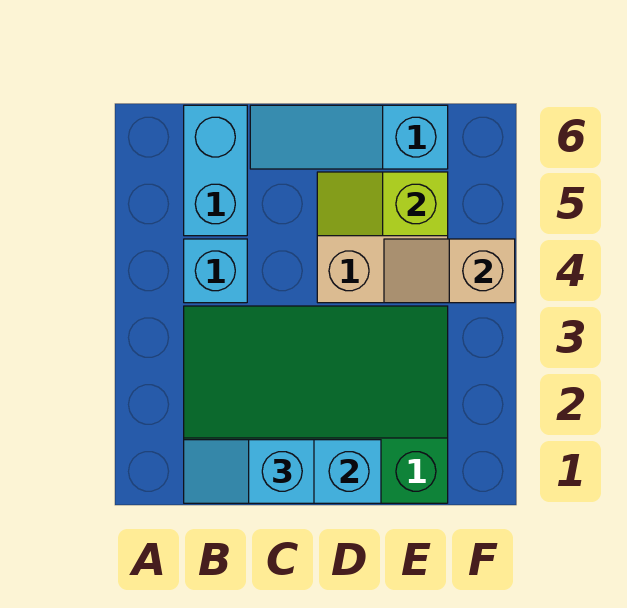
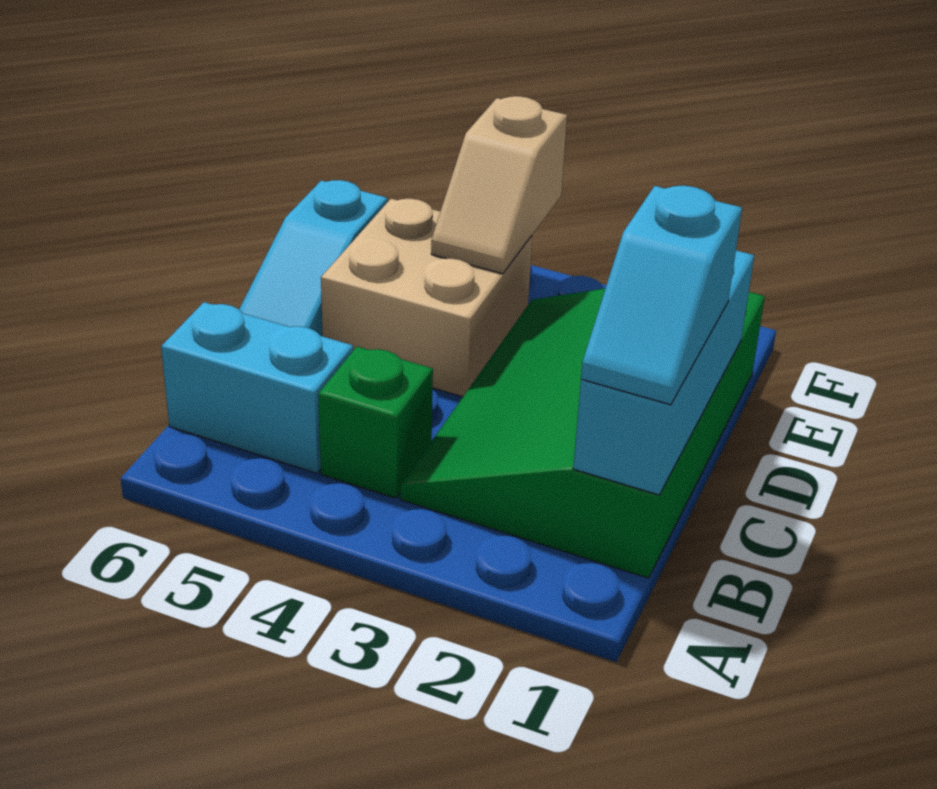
cyan brick B4 level 1 -> green brick B4 level 1
lime slope D5:E5 level 2 top E -> none

